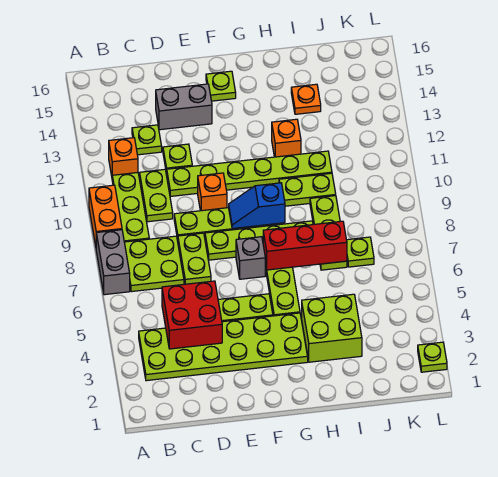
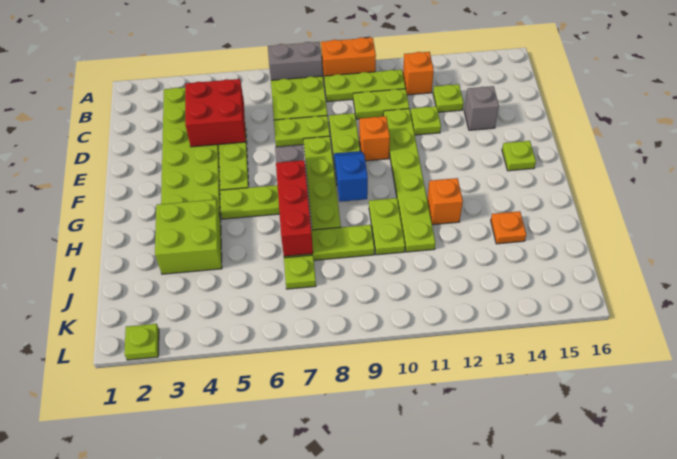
grey brick D14:E14 level 1 -> grey brick D14 level 1

